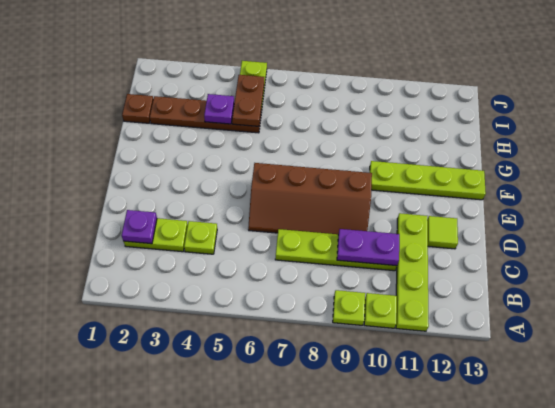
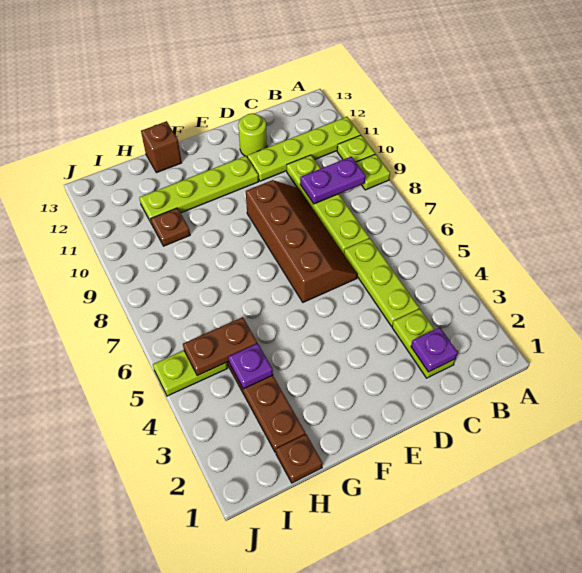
lime plate C4 level 1 -> lime plate C4:C6 level 1
purple plate C9:C10 level 2 -> purple plate B9:C9 level 2
lime tile D12 level 1 -> lime round brick D12 level 1
lime plate F10:F13 level 1 -> lime plate E11:H11 level 1
none -> brown brick G13 level 1
none -> brown plate H10 level 1

